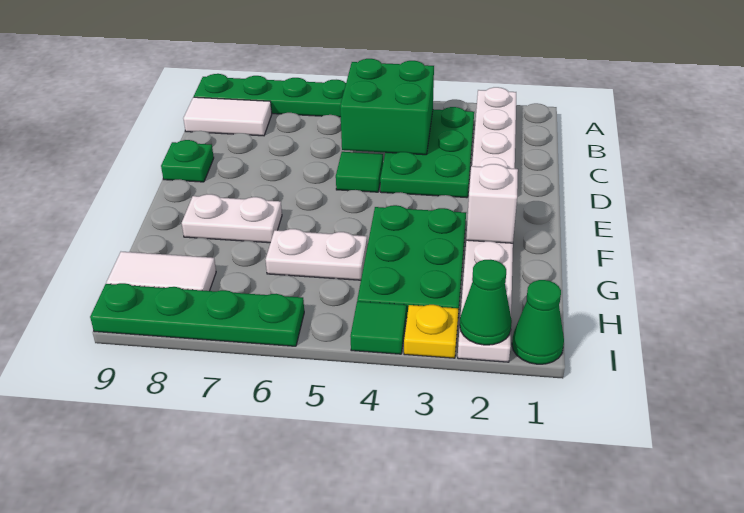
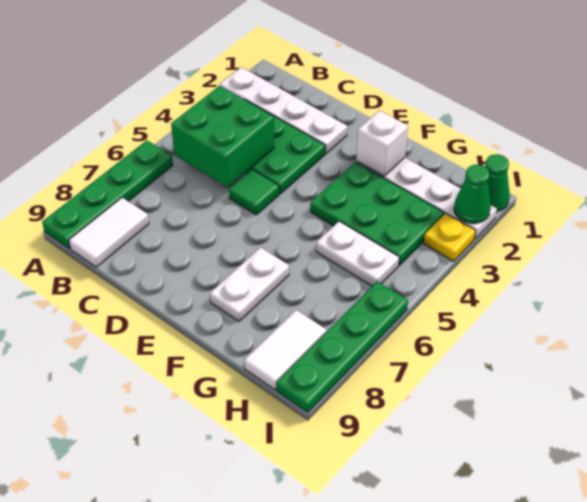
green plate D9 level 1 -> none
white plate G5:G6 level 1 -> white plate G5:H5 level 1
green tile I4 level 1 -> none

